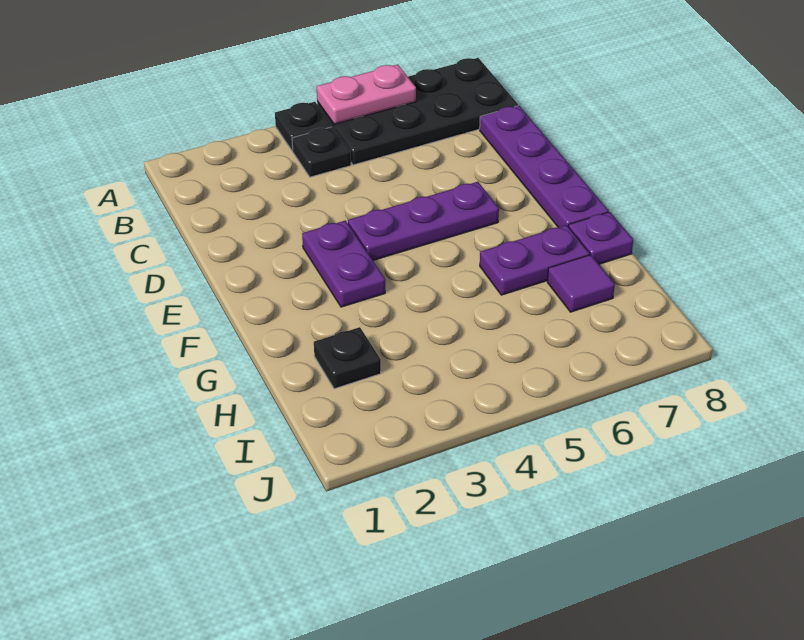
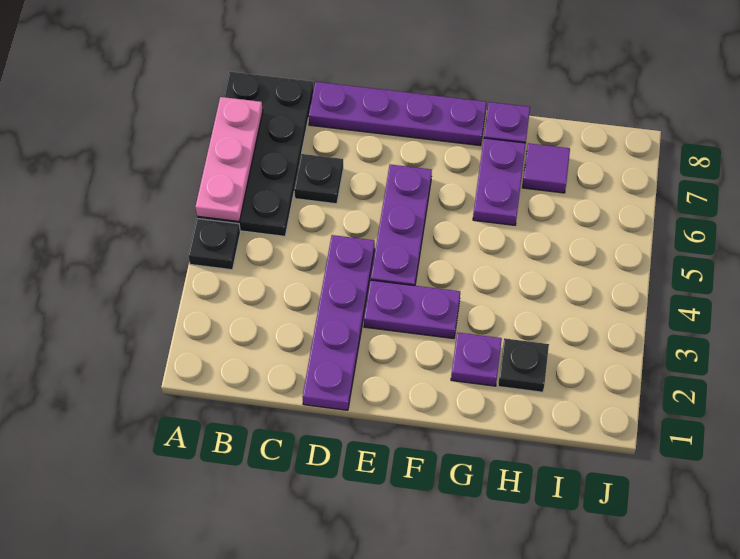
pink plate A5:A6 level 2 -> pink plate A5:A7 level 2
black plate B4 level 1 -> black plate C6 level 1
none -> purple plate D1:D4 level 1
none -> purple plate G2 level 1

